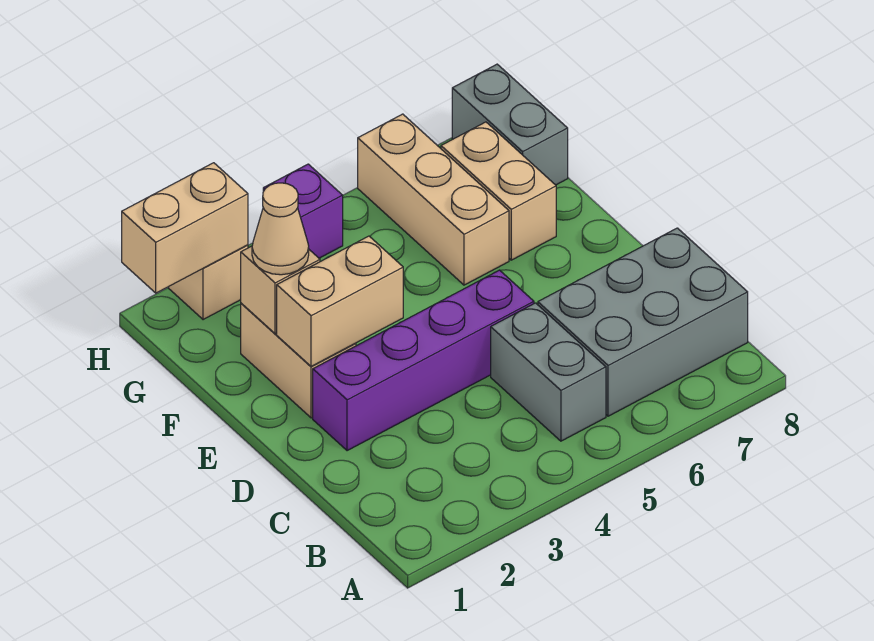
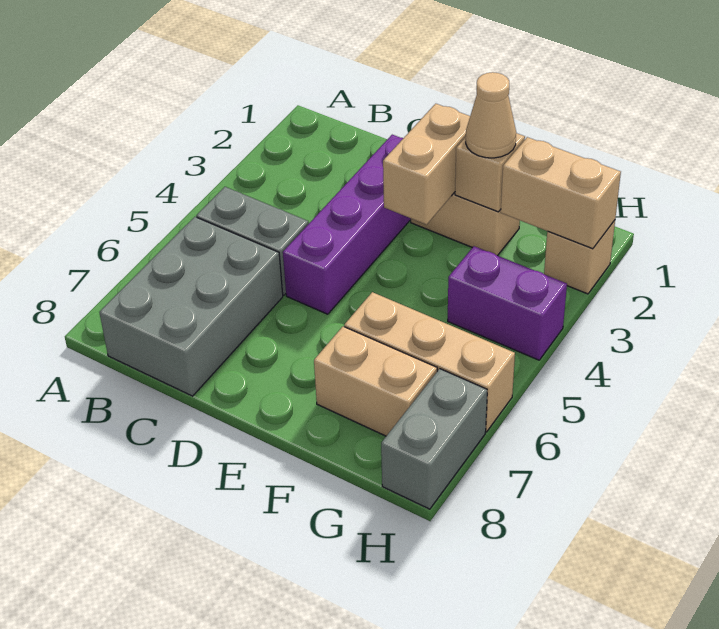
grey brick G8:H8 level 1 -> grey brick H7:H8 level 1
tan brick H1:H2 level 2 -> tan brick G2:H2 level 2
purple brick H4 level 1 -> purple brick G4:H4 level 1

